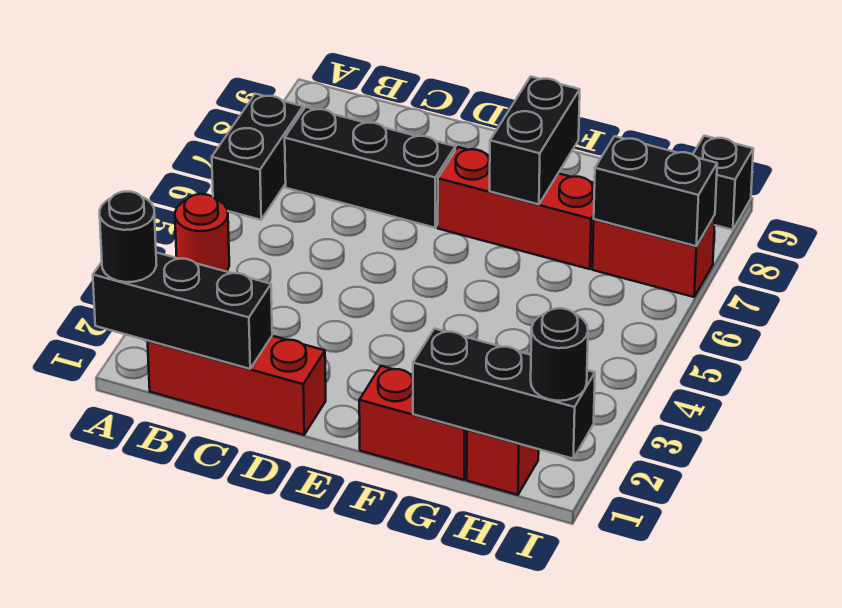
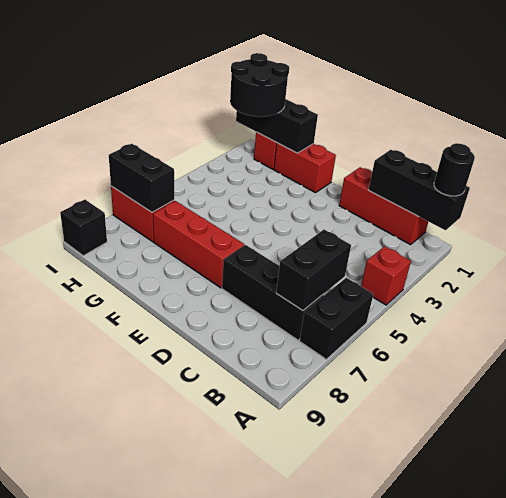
red round brick A4 level 1 -> red brick A4 level 1
black brick F7:F8 level 2 -> black brick B6:B7 level 2
black round brick I1 level 3 -> black round brick H1:I2 level 3

